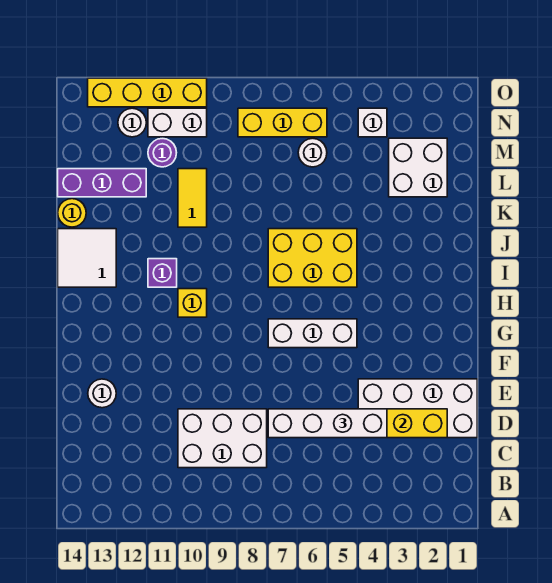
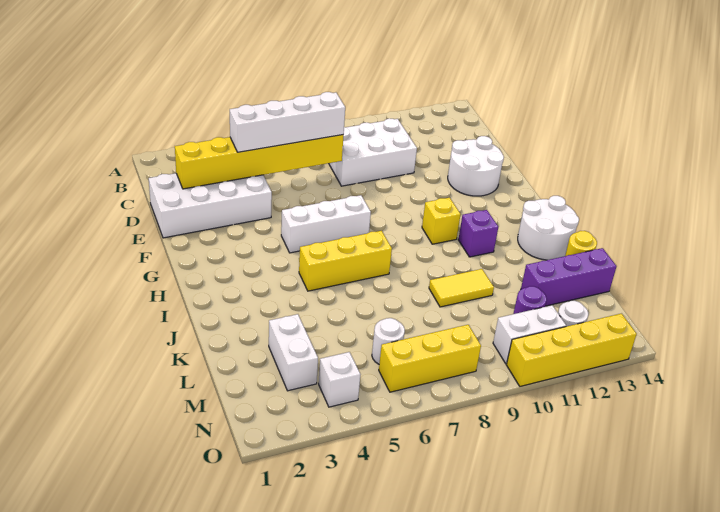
white round brick E13 level 1 -> white round brick E12:F13 level 1
yellow brick I5:J7 level 1 -> yellow brick I5:I7 level 1
white tile I13:J14 level 1 -> white round brick I13:J14 level 1
yellow tile K10:L10 level 1 -> yellow tile K9:K10 level 1
white brick L2:M3 level 1 -> white brick L3:M3 level 1

